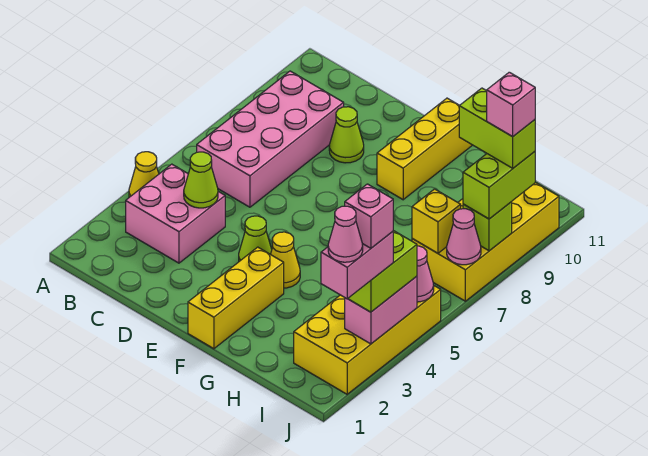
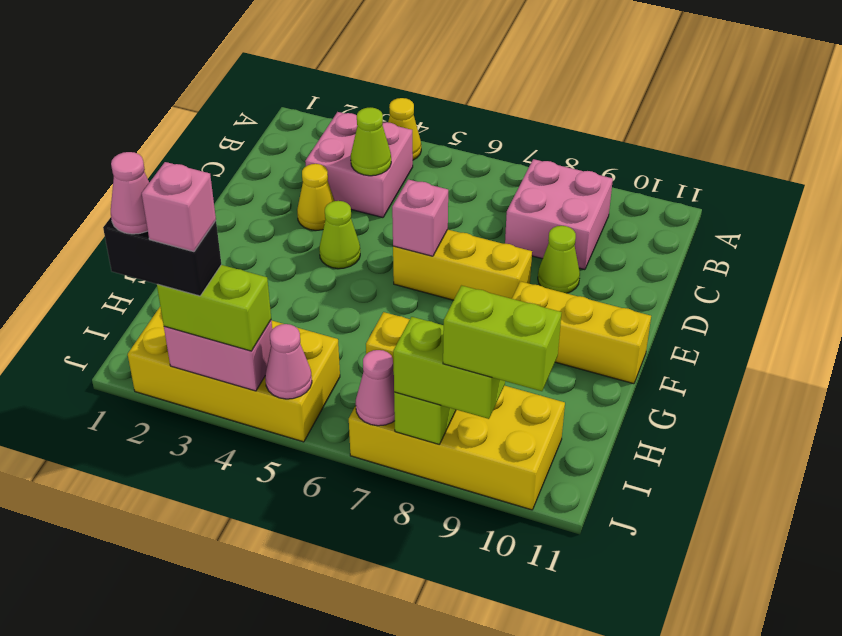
pink brick B6:C9 level 1 -> pink brick B8:C9 level 1
yellow brick F1:F3 level 1 -> yellow brick E6:E8 level 1
yellow cone F4 level 1 -> yellow cone D3 level 1
lime brick I9:J9 level 4 -> lime brick J9:J10 level 4
pink brick J2:J3 level 4 -> black brick J2:J3 level 4
pink brick J9 level 5 -> pink brick E6 level 2

